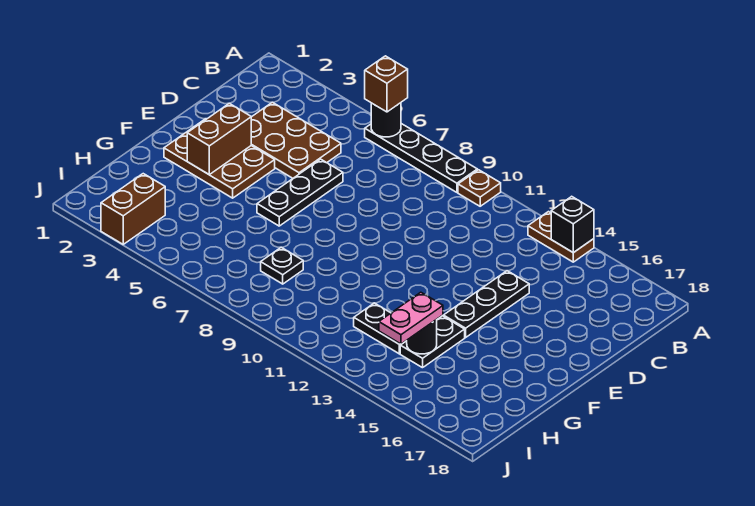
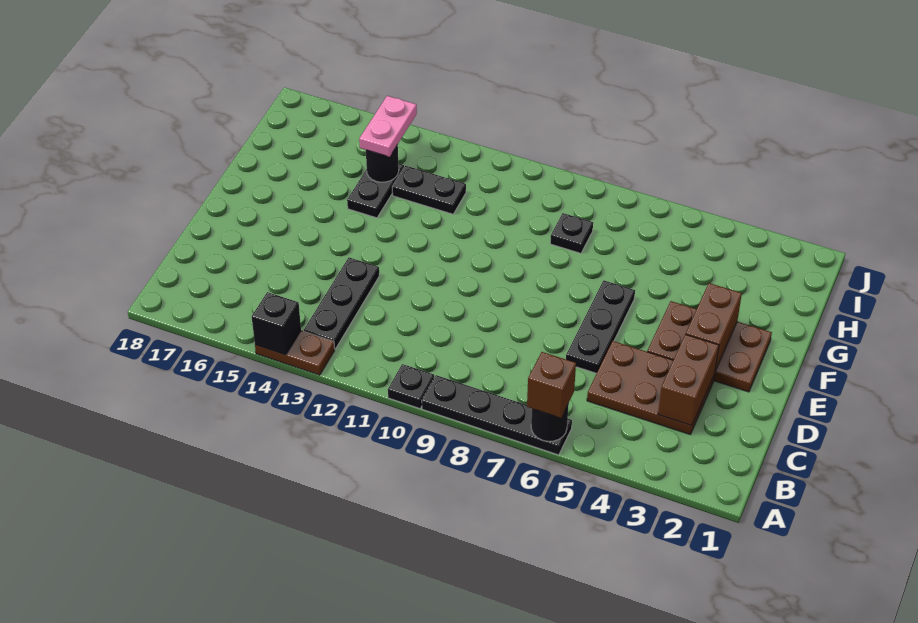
brown plate A10 level 1 -> black plate A10 level 1
black plate D14:F14 level 1 -> black plate B13:D13 level 1
brown brick I3:J3 level 1 -> brown brick C3:D3 level 2

